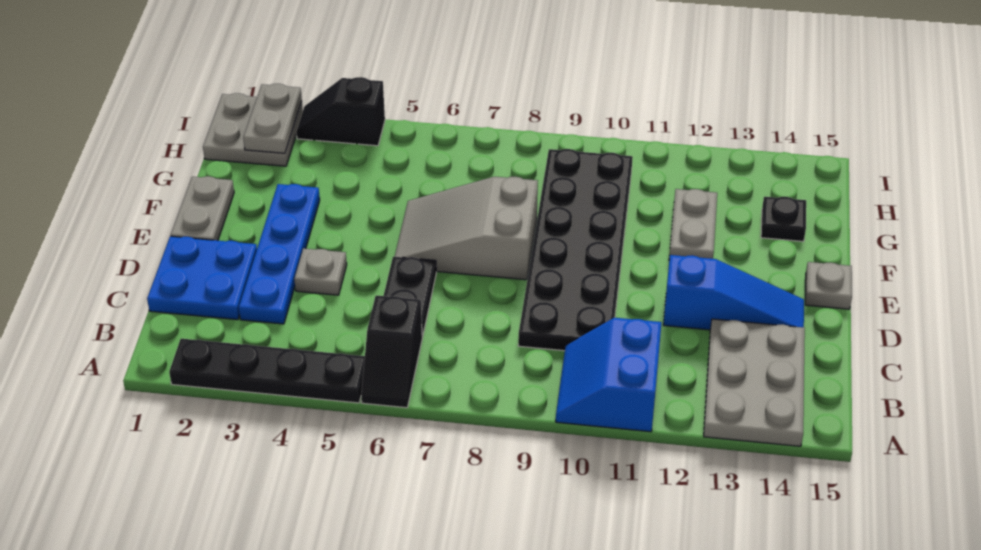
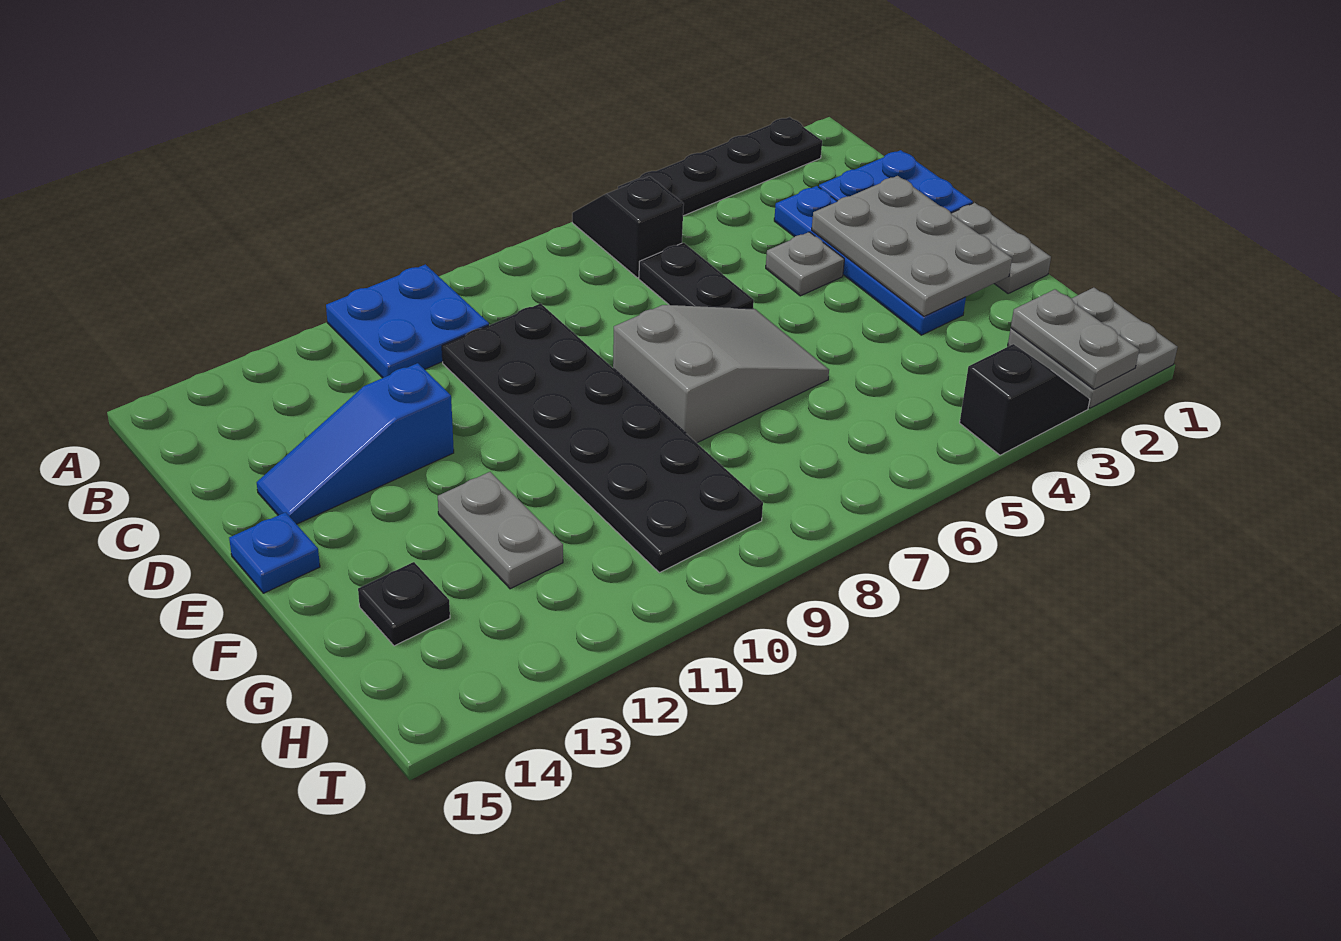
blue slope A10:B11 level 1 top 11 -> blue plate A10:B11 level 1
grey plate A13:C14 level 1 -> grey plate D2:F3 level 2
grey plate E15 level 1 -> blue plate E15 level 1

